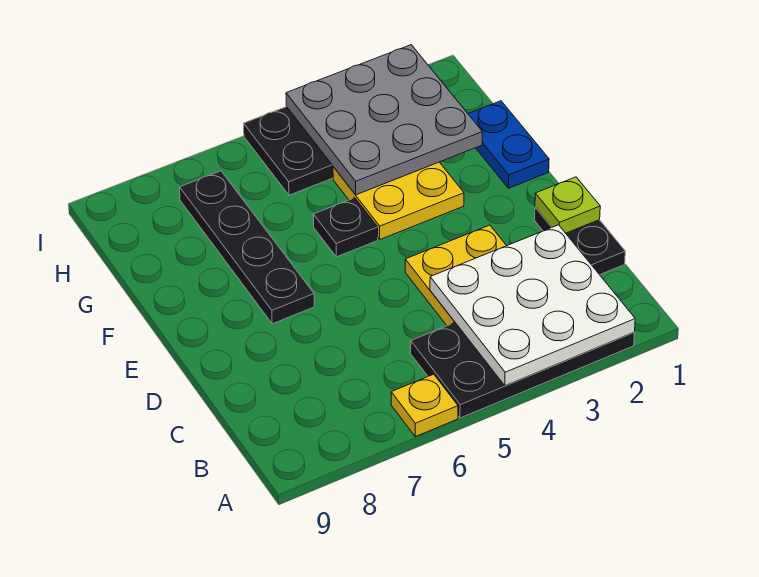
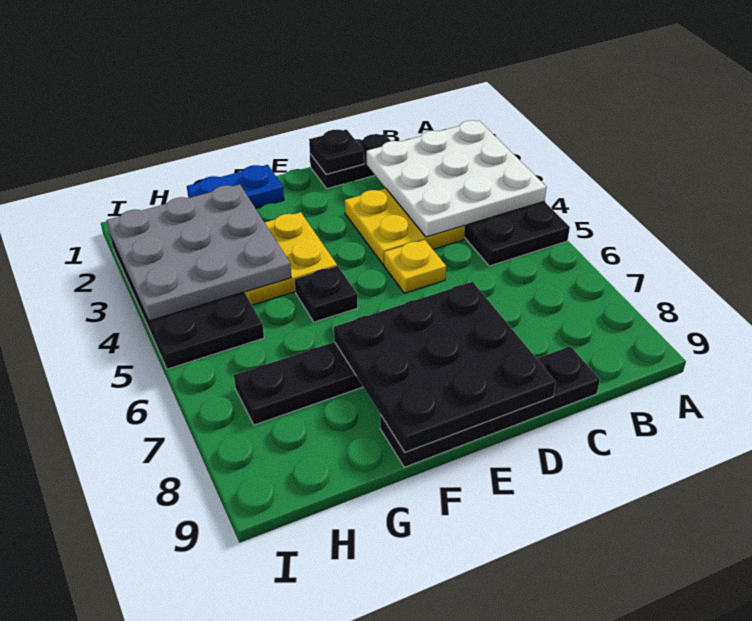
yellow plate A6 level 1 -> yellow plate D5 level 1
none -> black plate C9:F9 level 1
lime plate D1 level 2 -> black plate D1 level 2
none -> black plate D7:F9 level 2

